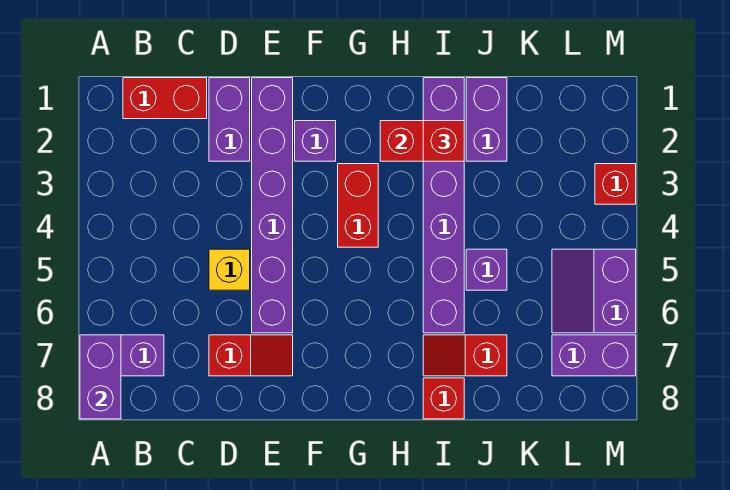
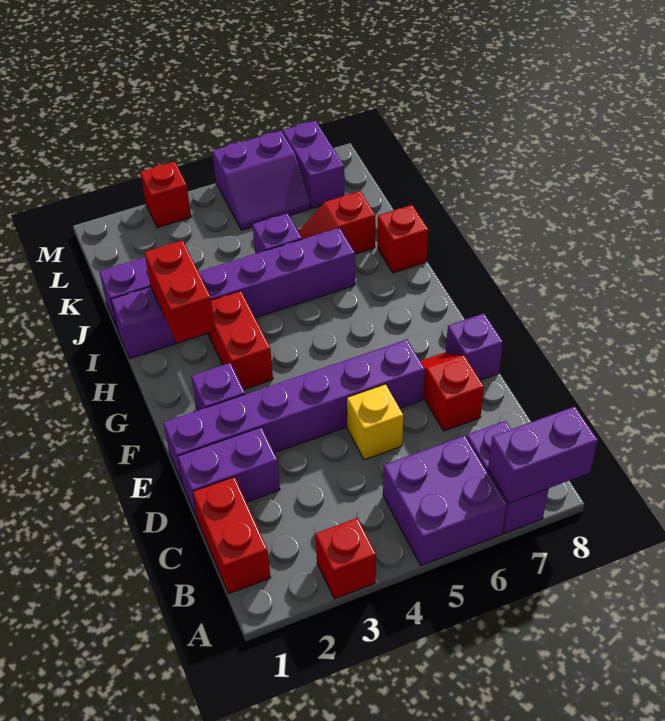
none -> purple brick A5:B6 level 1
none -> purple brick E8 level 1
red brick G3:G4 level 1 -> red brick G3:H3 level 1
red brick I2 level 3 -> red brick A3 level 1
red slope I7:J7 level 1 top J -> red slope J6:J7 level 1 top 7

